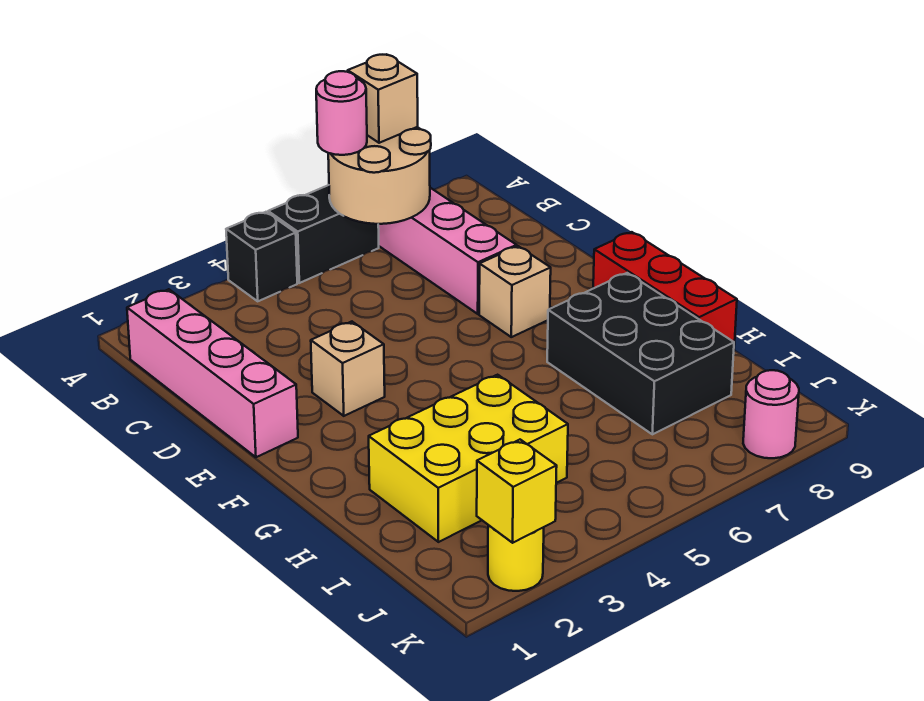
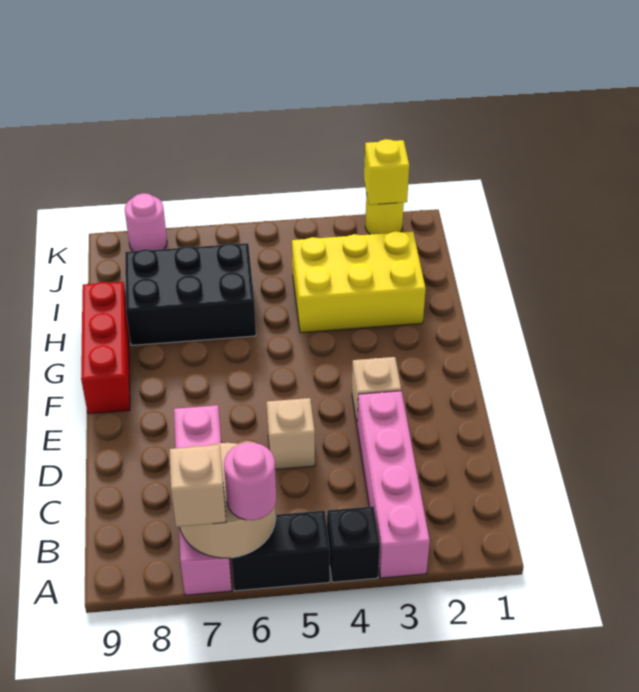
pink brick B1:E1 level 1 -> pink brick A3:D3 level 1
tan brick E7 level 1 -> tan brick D5 level 1
black brick G7:I8 level 1 -> black brick H6:I8 level 1

